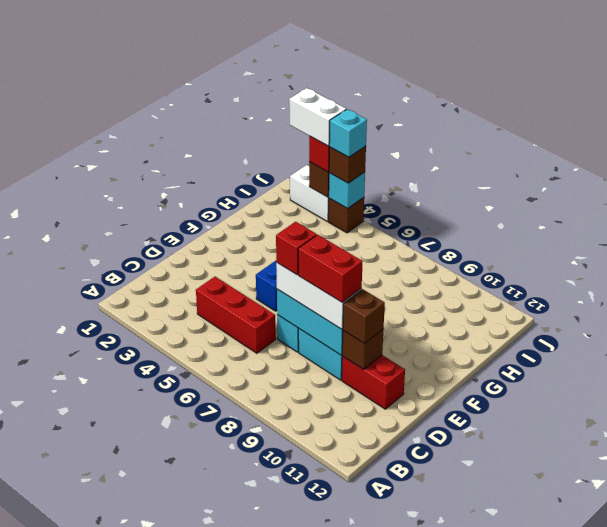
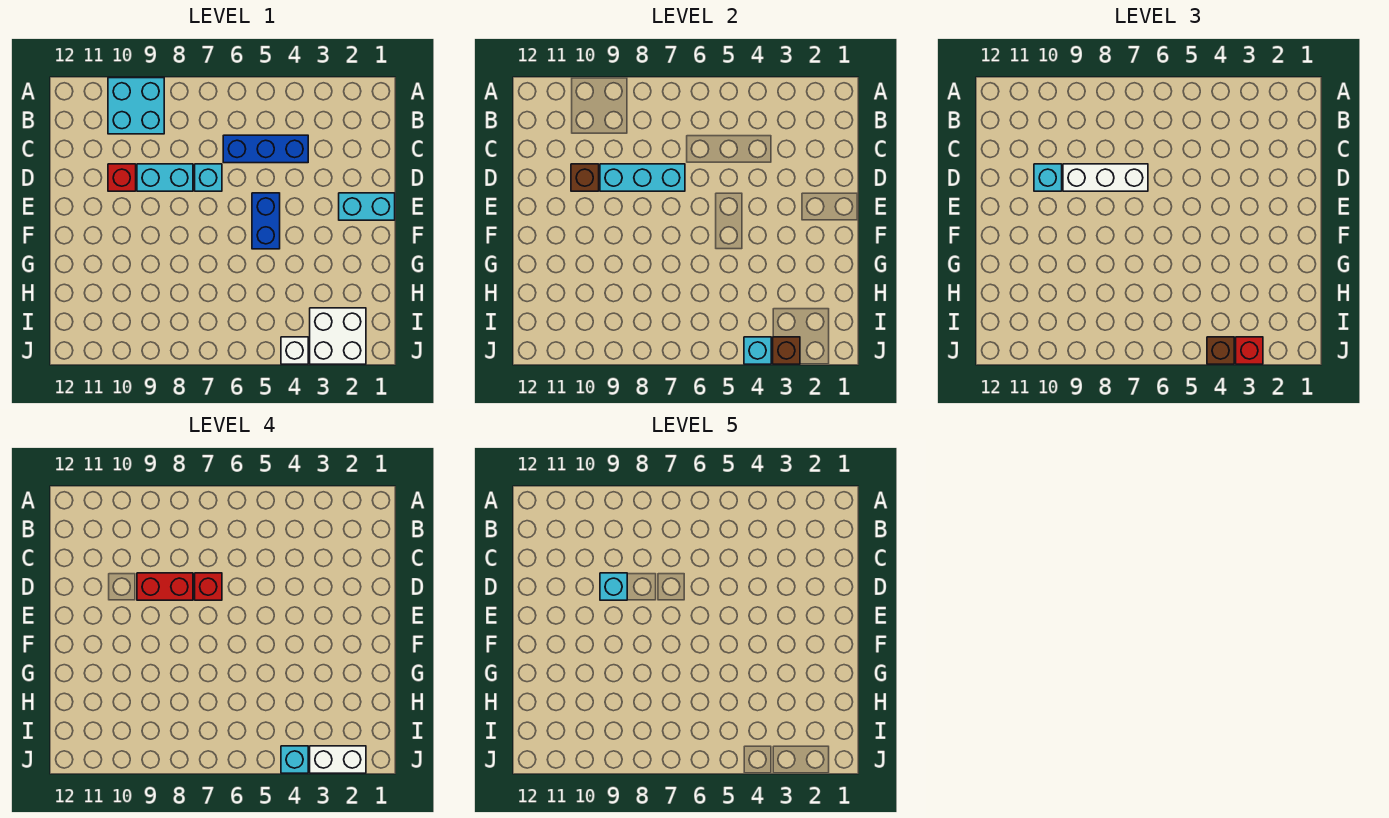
none -> cyan brick A9:B10 level 1
red brick C4:C6 level 1 -> blue brick C4:C6 level 1
none -> cyan brick D9 level 5
red brick D10:D11 level 1 -> red brick D10 level 1
brown brick D10 level 3 -> cyan brick D10 level 3
none -> cyan brick E1:E2 level 1
white brick J2:J3 level 1 -> white brick I2:J3 level 1
brown brick J4 level 1 -> white brick J4 level 1

